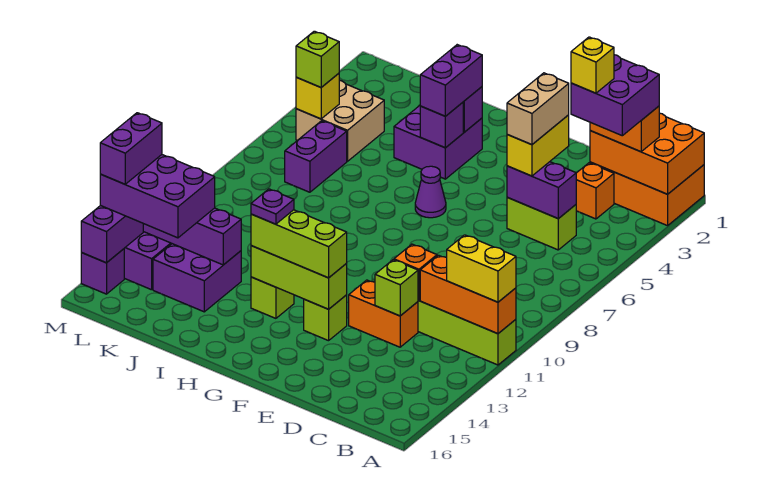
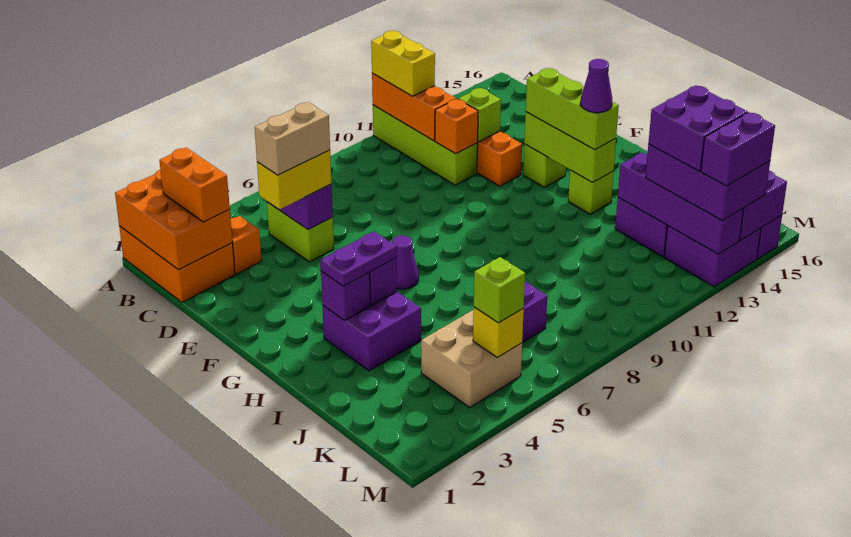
purple brick B2:C3 level 4 -> purple brick K13:L14 level 4
yellow brick C3 level 5 -> none
purple brick H3:H4 level 3 -> purple plate H3:H4 level 3
purple plate H13 level 4 -> purple cone H13 level 4

